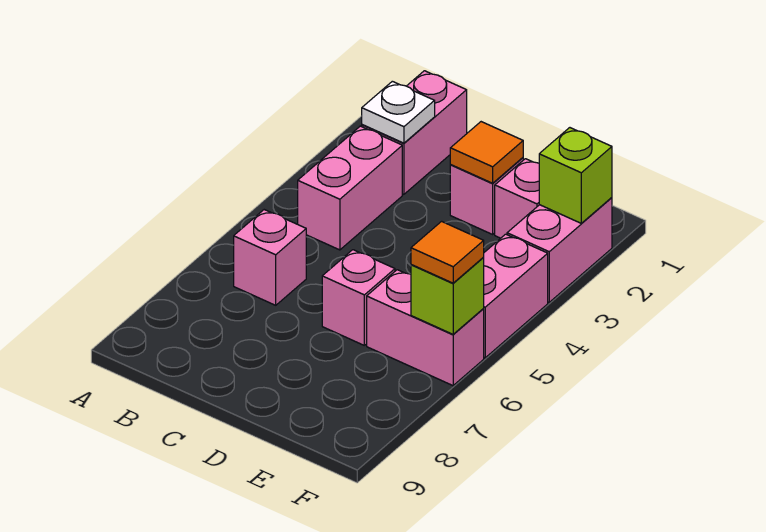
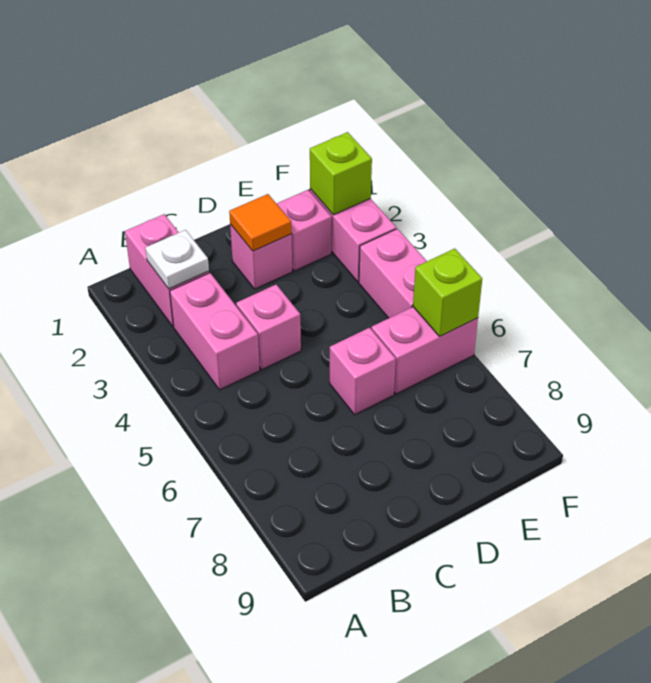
pink brick B6 level 1 -> pink brick C4 level 1
orange tile F6 level 3 -> none

